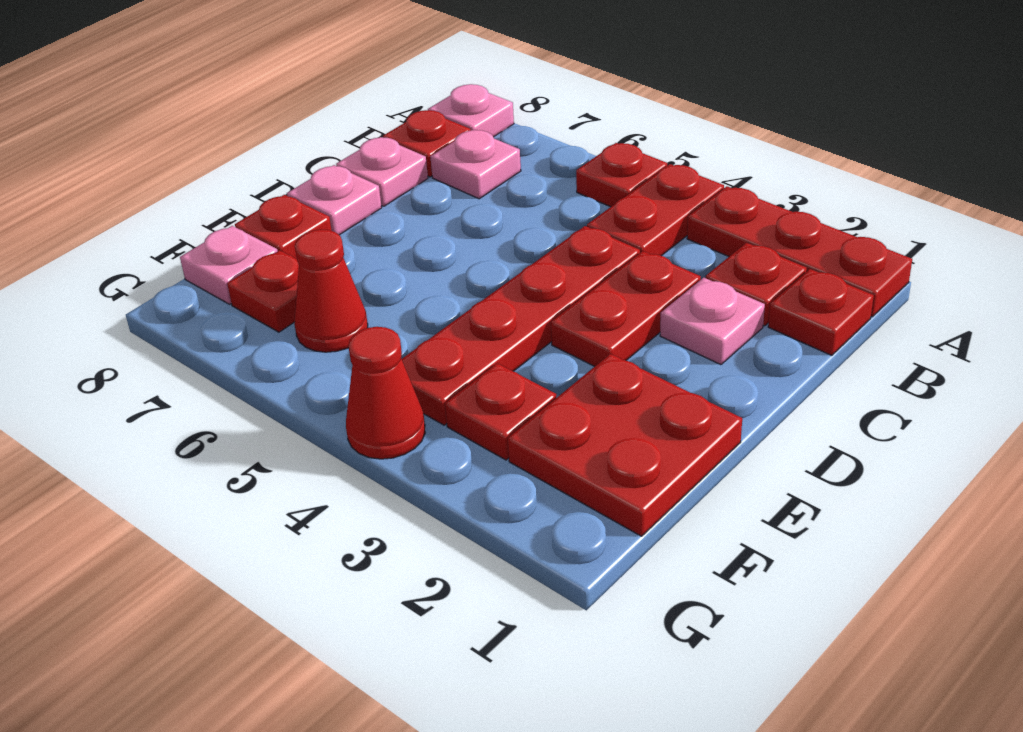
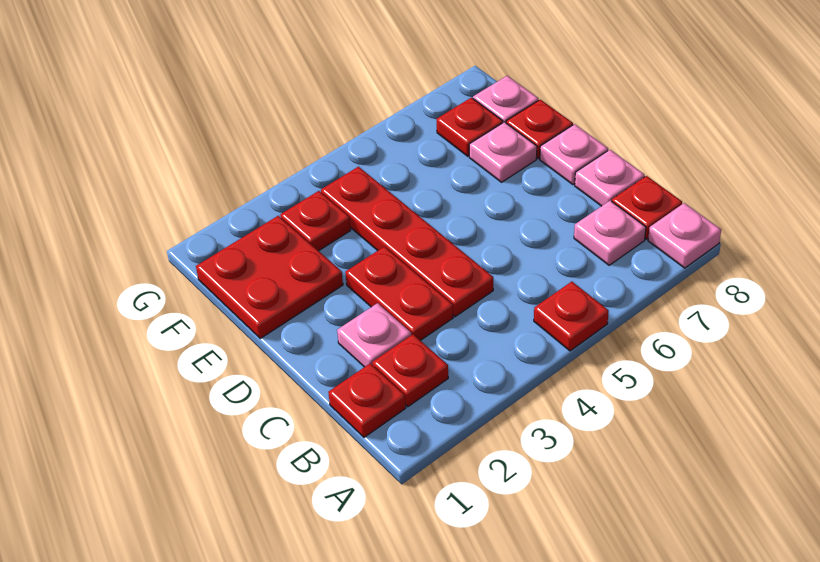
red plate A1:A3 level 1 -> none
red plate A4:B4 level 1 -> none
none -> pink plate E7 level 1
red cone F6 level 1 -> none
red cone G4 level 1 -> none

